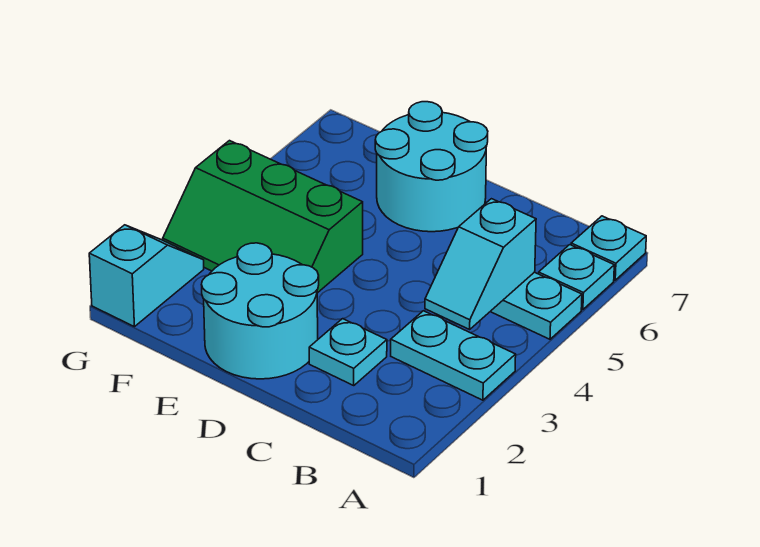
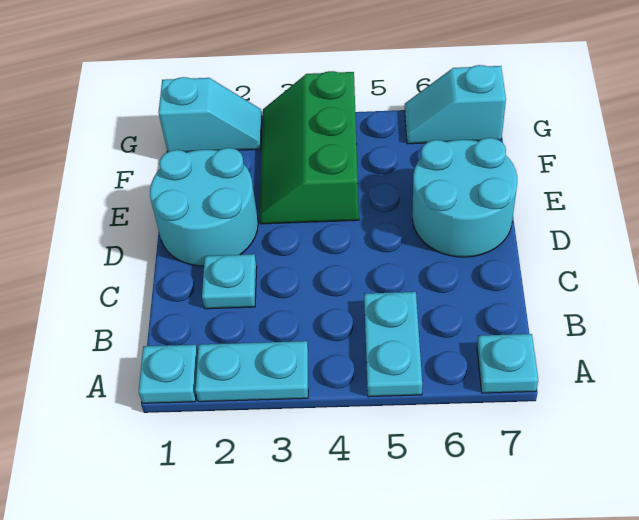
cyan plate A3:B3 level 1 -> cyan plate A2:A3 level 1
cyan plate A6 level 1 -> cyan plate A1 level 1
cyan slope B4:B5 level 2 top 5 -> cyan slope G6:G7 level 1 top 7

